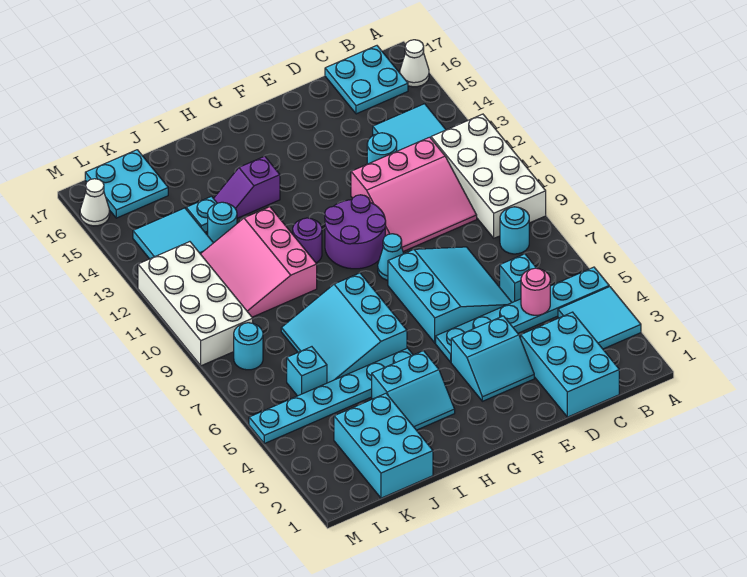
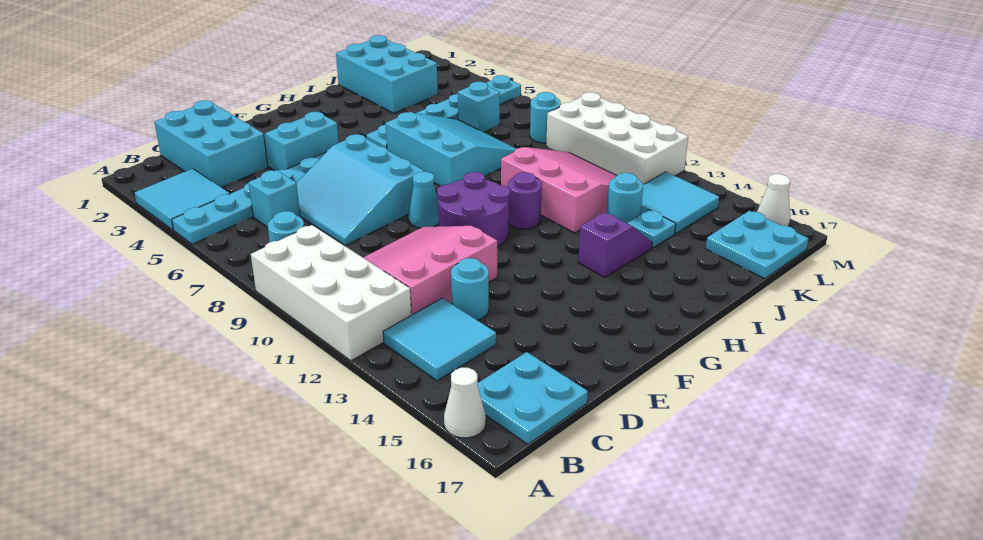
pink round brick C5 level 2 -> none
cyan slope H3:I4 level 1 top 4 -> none

